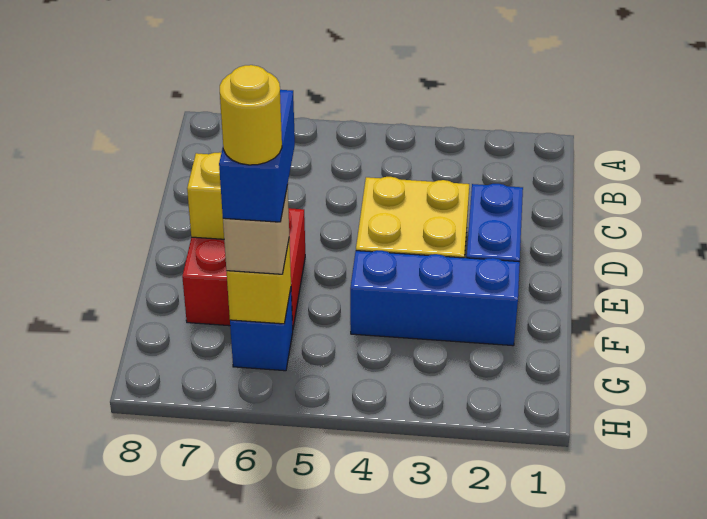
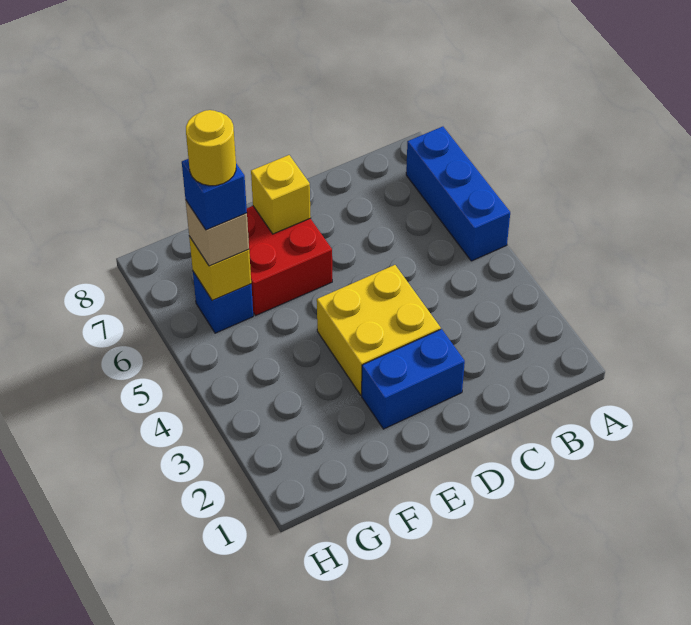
blue brick F2:F4 level 1 -> blue brick A5:A7 level 1
blue brick F6:G6 level 4 -> blue brick G6 level 4

